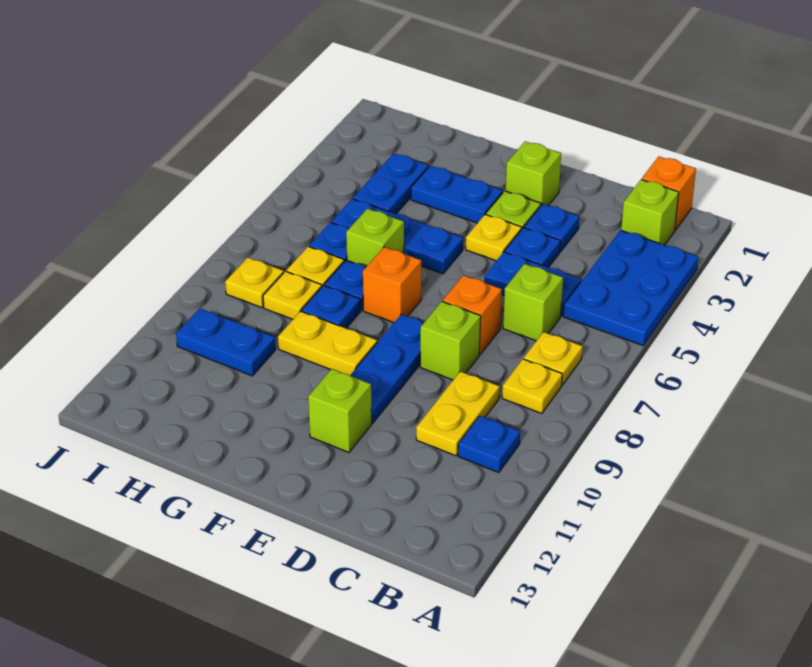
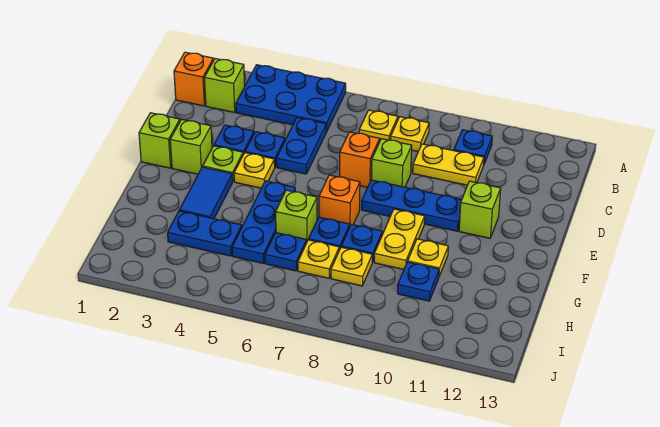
lime brick C6 level 1 -> lime brick E1 level 1
blue plate F3:G3 level 1 -> blue tile F3:G3 level 1
blue plate H10:I10 level 1 -> blue plate H10 level 1
yellow plate I8 level 1 -> yellow plate G10 level 1

